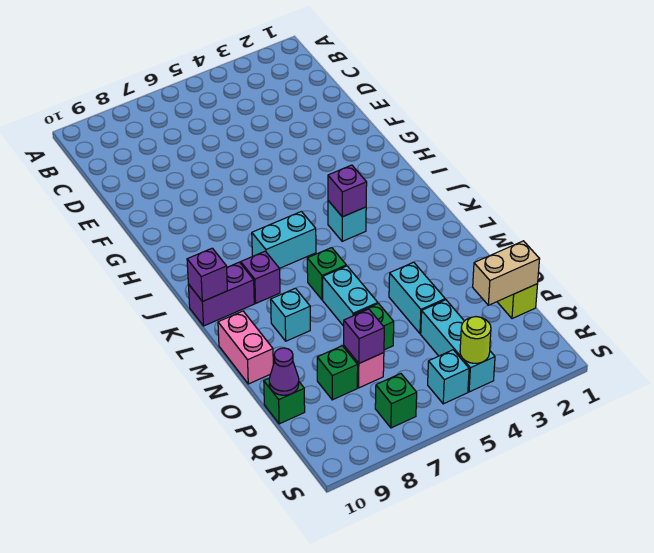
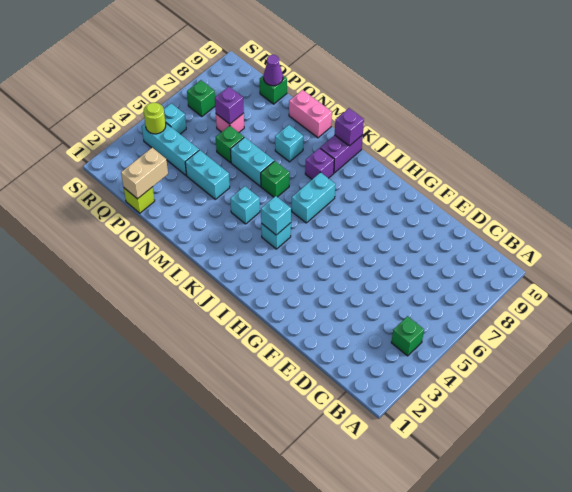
purple brick J4 level 2 -> cyan brick J4 level 2
none -> cyan brick L4 level 1
green brick P8 level 1 -> green brick B4 level 1

